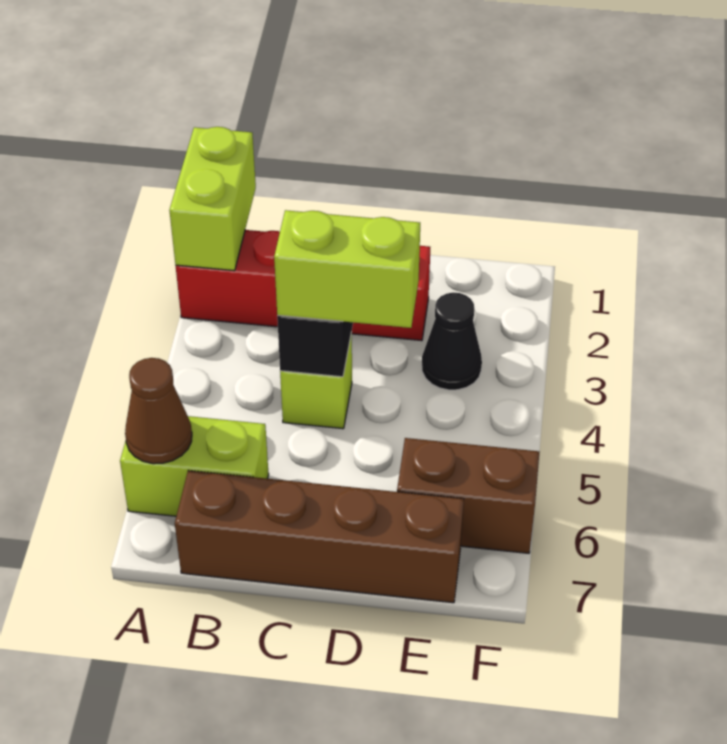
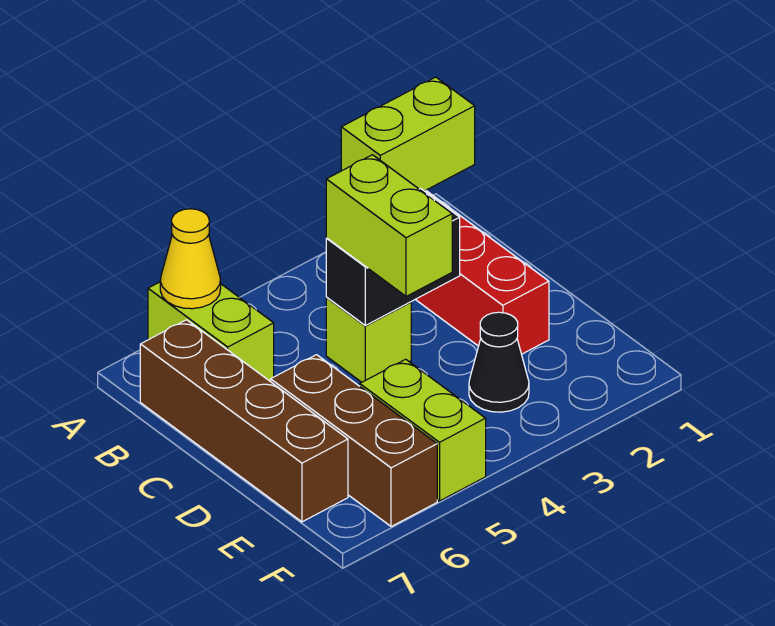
brown cone A6 level 2 -> yellow cone A6 level 2
none -> lime brick E5:F5 level 1
brown brick E6:F6 level 1 -> brown brick D6:F6 level 1

